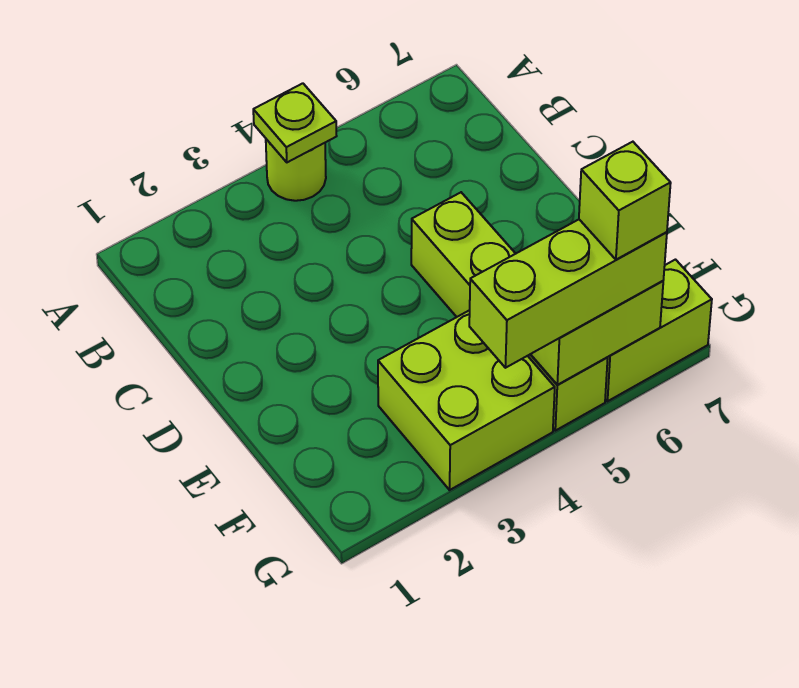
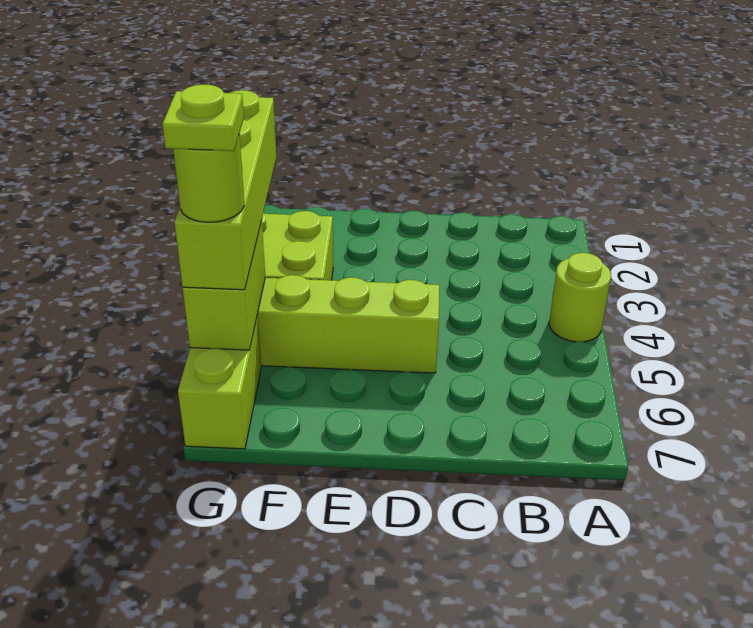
lime plate A4 level 2 -> lime plate G6 level 5
lime brick G4:G6 level 3 -> lime brick G3:G6 level 3
lime brick G6 level 4 -> lime round brick G6 level 4

